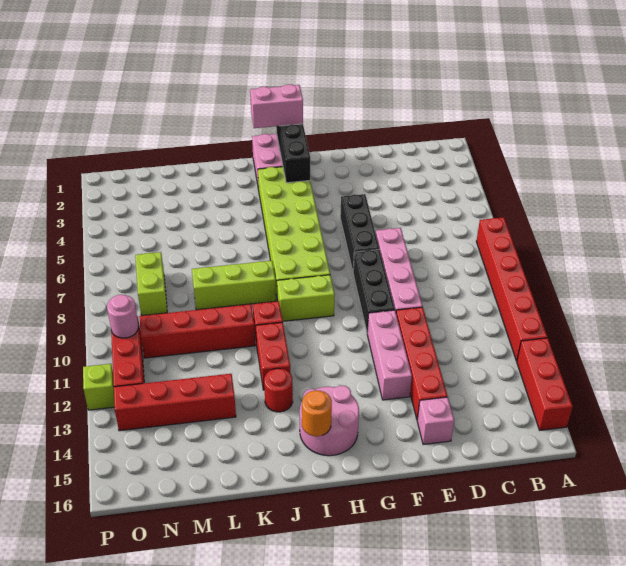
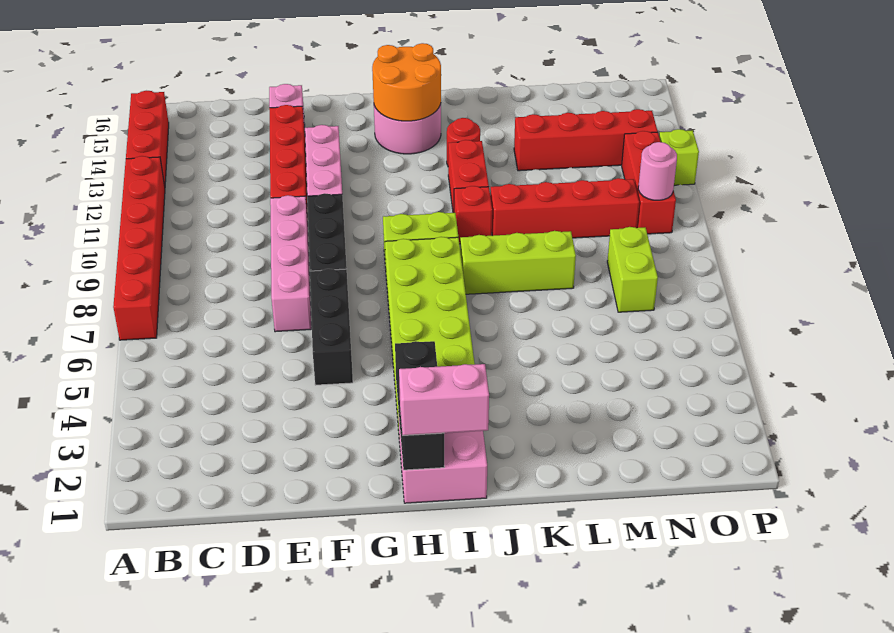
orange round brick I15 level 2 -> orange round brick H14:I15 level 2

